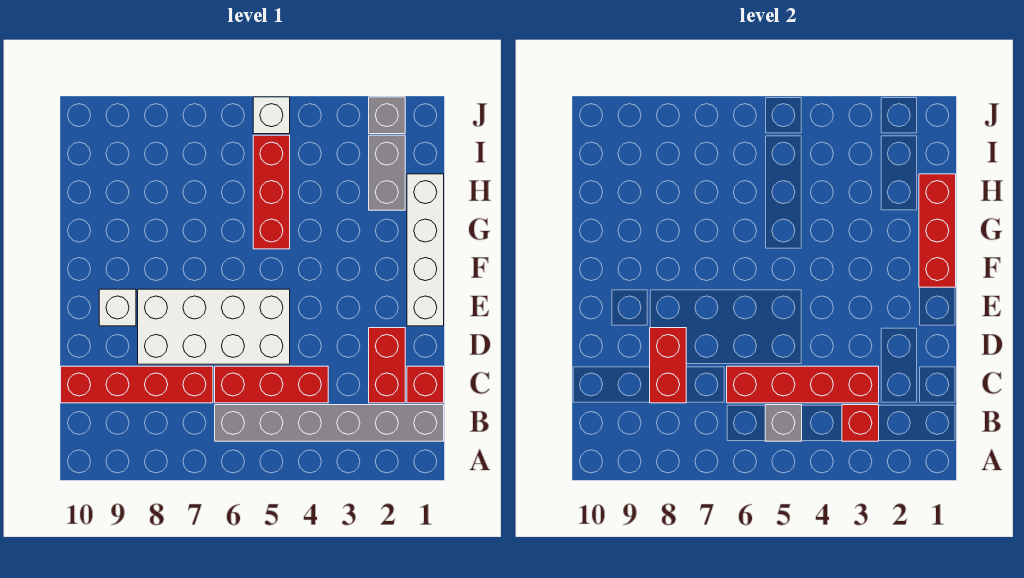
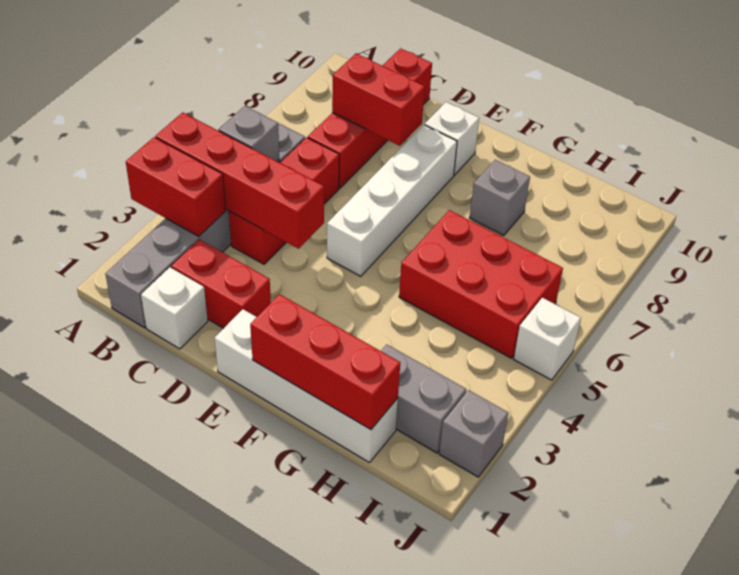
red brick B3 level 2 -> red brick A3:B3 level 2
red brick C1 level 1 -> white brick C1 level 1
red brick C3:C6 level 2 -> red brick A4:D4 level 2
white brick D5:E8 level 1 -> white brick E5:E8 level 1
red brick G5:I5 level 1 -> red brick G5:I6 level 1
none -> grey brick G8 level 1

